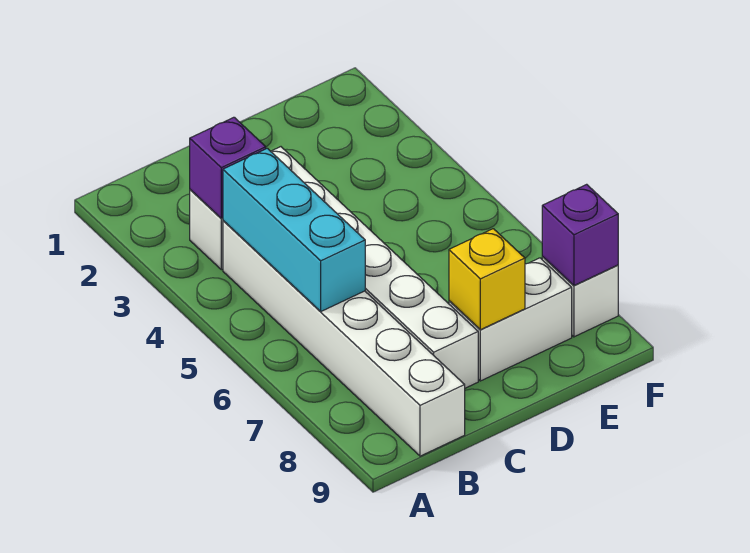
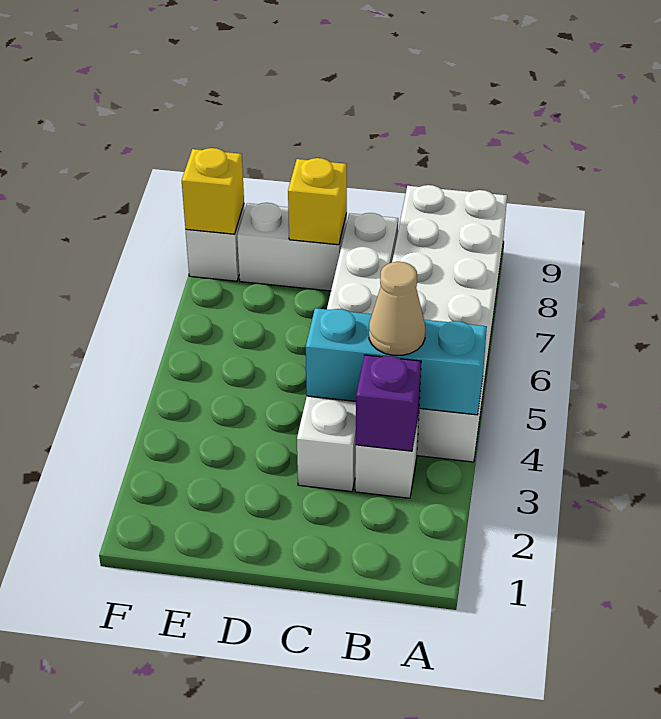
white brick B4:B9 level 1 -> white brick A4:B9 level 1
cyan brick B4:B6 level 2 -> cyan brick A4:C4 level 2
none -> tan cone B4 level 3
purple brick F8 level 2 -> yellow brick F8 level 2

